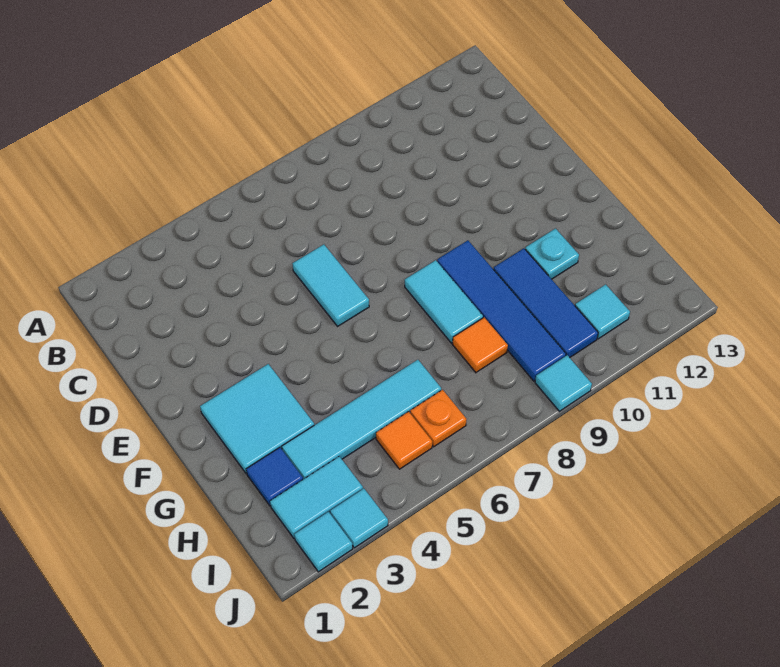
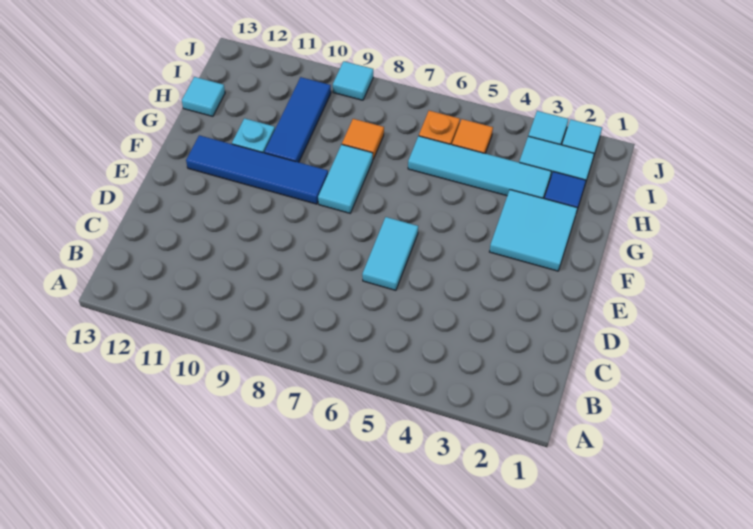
blue tile F9:I9 level 1 -> blue tile F9:F12 level 1
cyan tile I11 level 1 -> cyan tile H13 level 1

